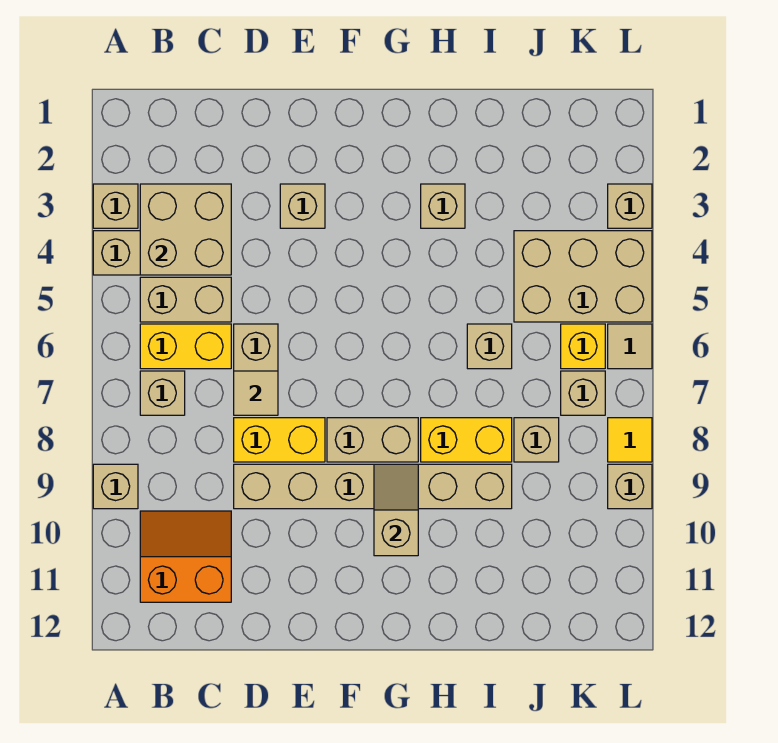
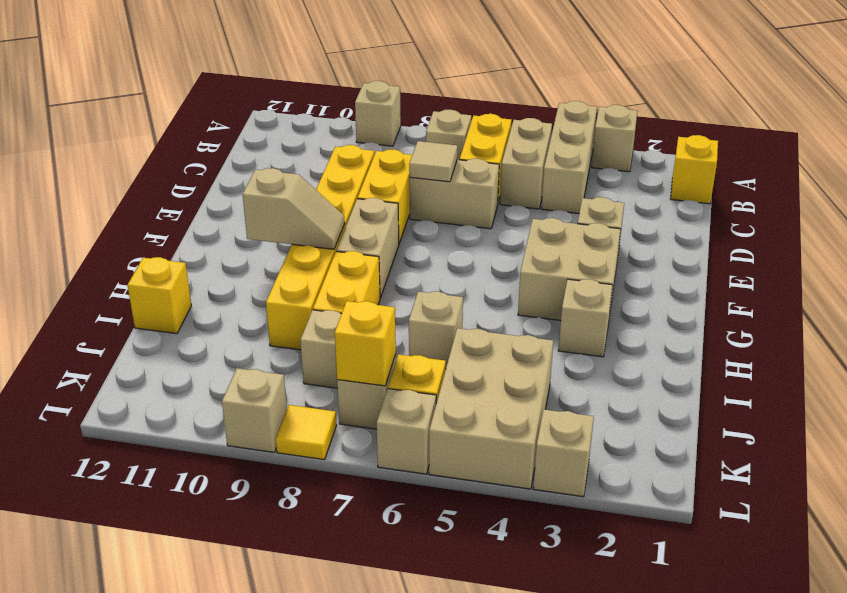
none -> yellow brick B1 level 1
tan brick B3:C4 level 2 -> tan brick F3:G4 level 1
orange slope B10:C11 level 1 top 11 -> none
tan brick D9:I9 level 1 -> yellow brick D9:I9 level 1
none -> yellow brick I12 level 1
none -> yellow brick K7 level 2
tan tile L6 level 1 -> tan brick L6 level 1

